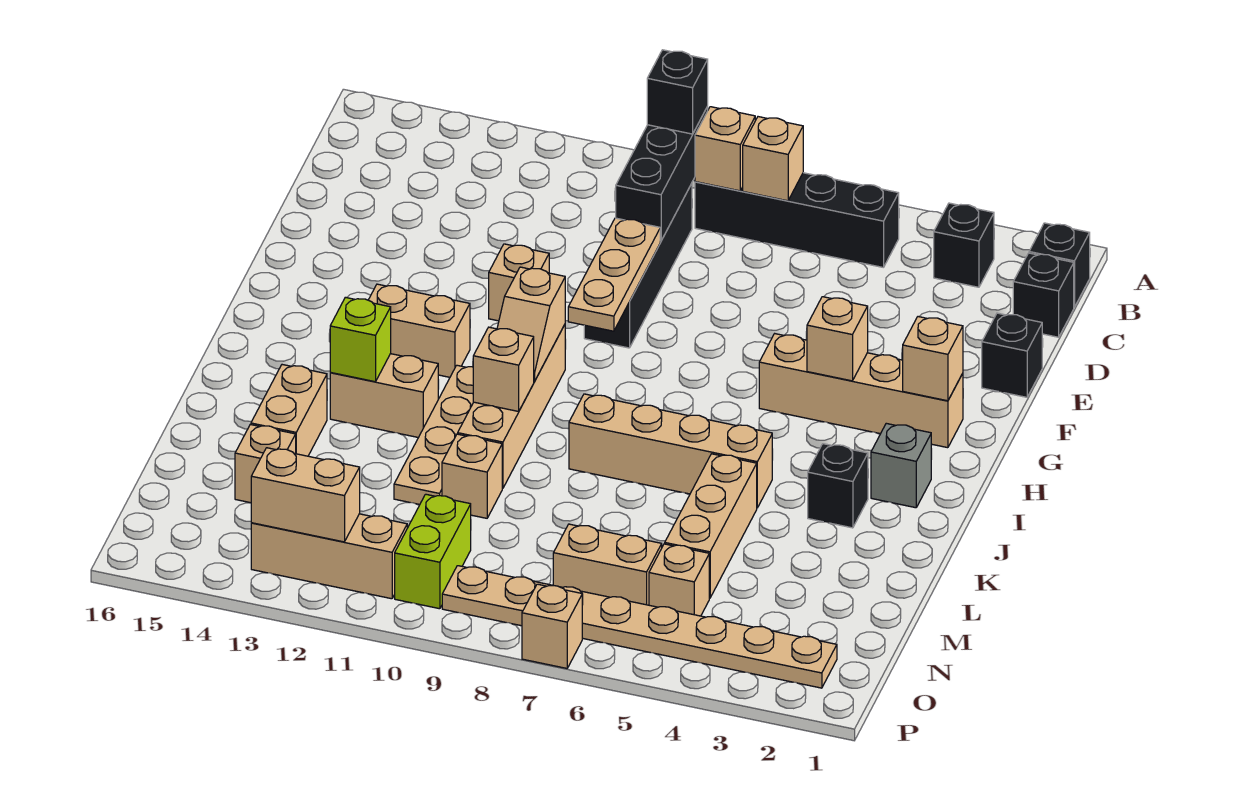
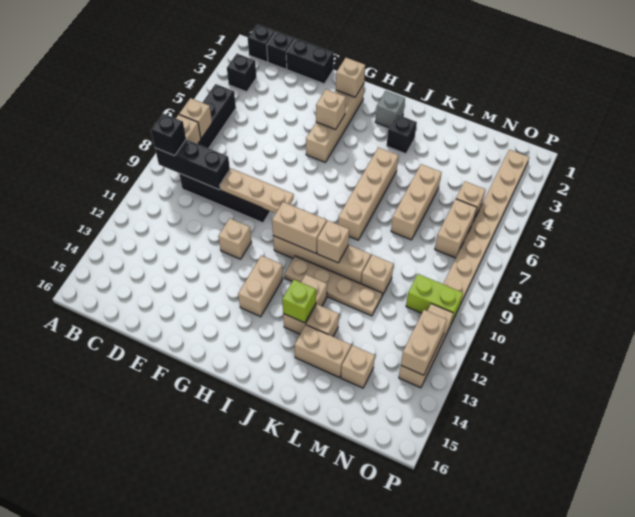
black brick E1 level 1 -> black brick D1:E1 level 1
tan slope H10:I10 level 2 top H -> tan brick H10:I10 level 2
tan brick K5:M5 level 1 -> tan brick L5:L7 level 1
tan brick P7 level 1 -> tan brick K13 level 1

